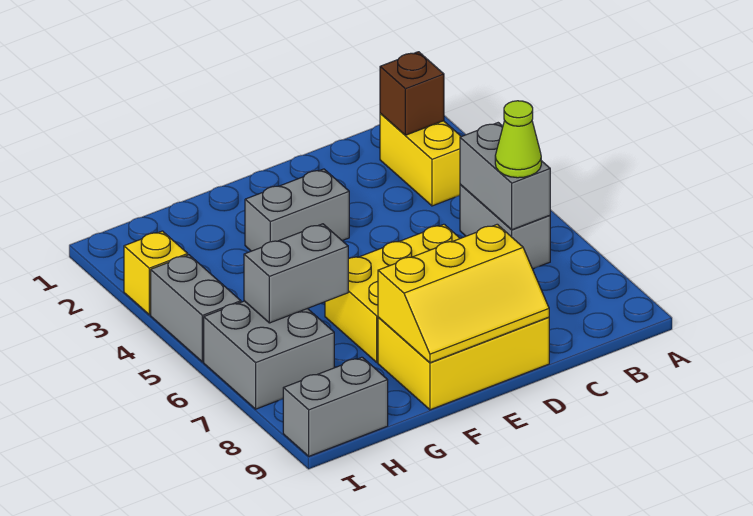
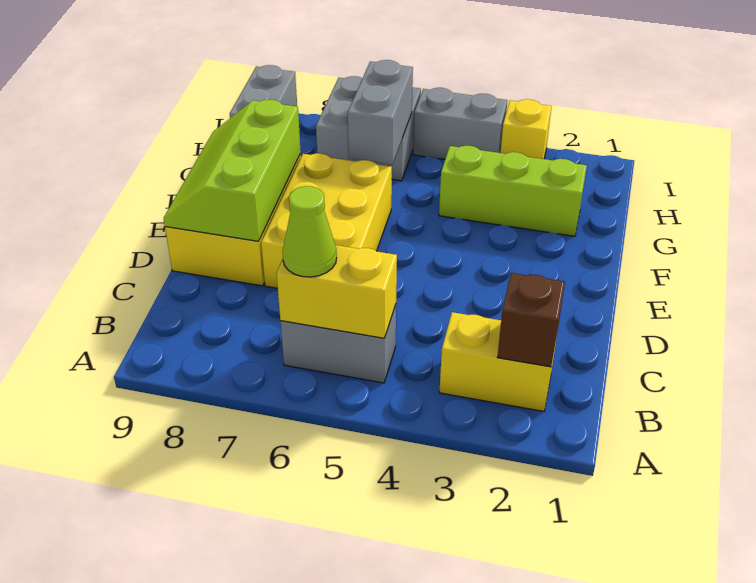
grey brick B5:B6 level 2 -> yellow brick B5:B6 level 2
yellow slope D8:F9 level 2 top 8 -> lime slope D8:F9 level 2 top 8
grey brick E3:F3 level 1 -> none
none -> lime brick G2:G4 level 1

